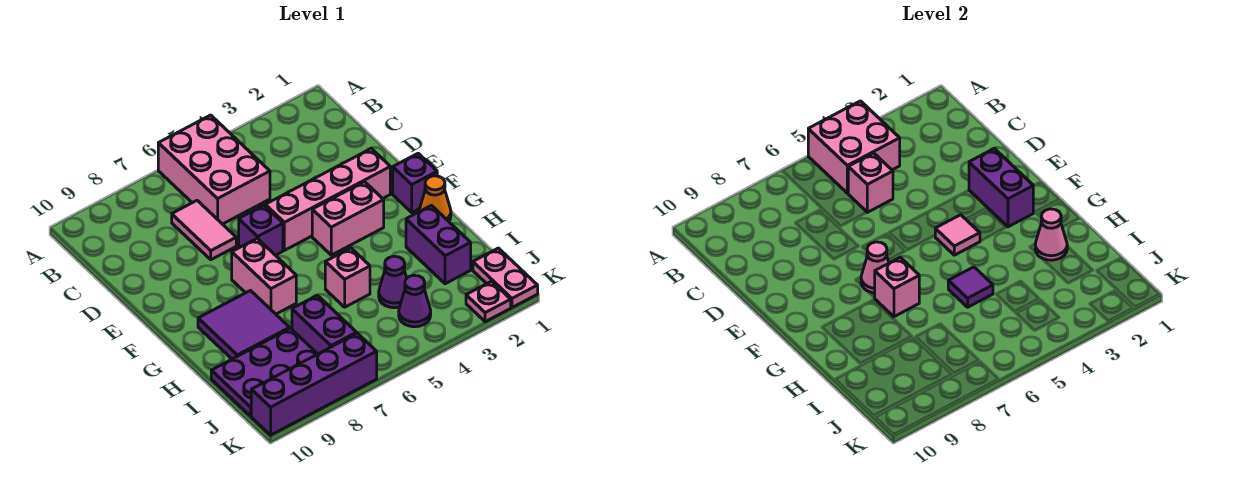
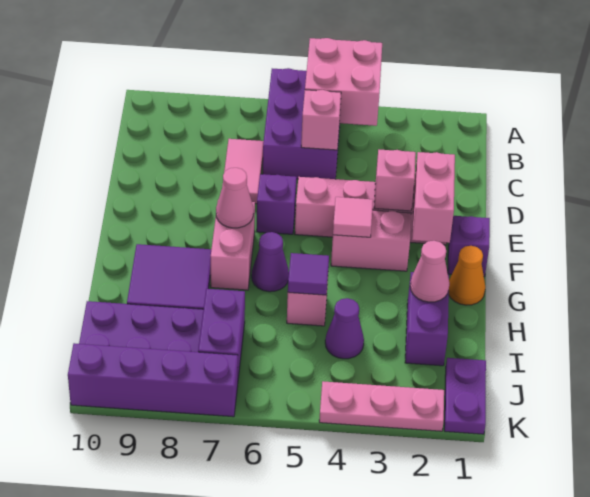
pink brick A5:C6 level 1 -> purple brick A5:C6 level 1
purple brick E2:F2 level 2 -> pink brick E2:F2 level 2
pink brick G7 level 2 -> pink brick E3 level 2
pink plate J1:K1 level 1 -> purple plate J1:K1 level 1
purple cone J4 level 1 -> purple cone G6 level 1
pink plate K2 level 1 -> pink plate K2:K4 level 1

